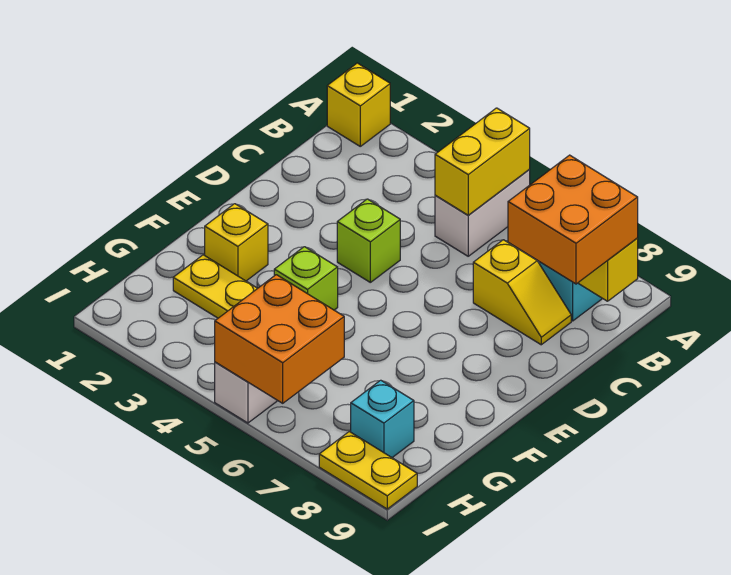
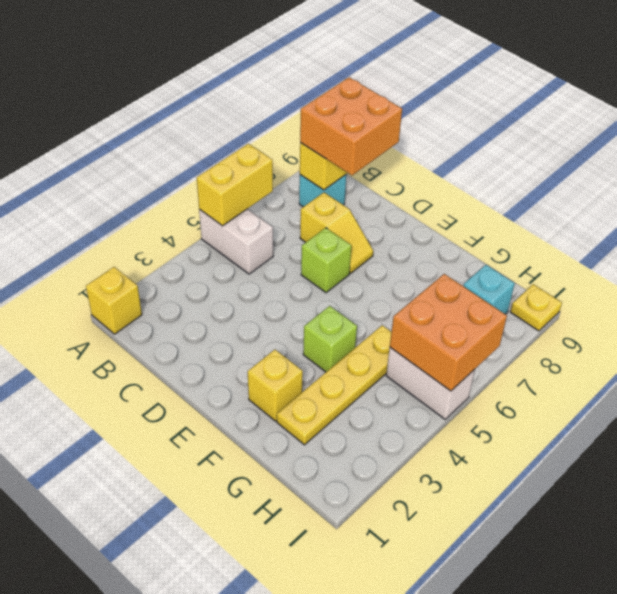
yellow brick A5:B5 level 2 -> yellow brick A5:A6 level 2
yellow slope C7:C8 level 1 top 7 -> yellow slope C7:D7 level 1 top C
lime brick D4 level 1 -> lime brick D6 level 1
yellow plate I8:I9 level 1 -> yellow plate I9 level 1

